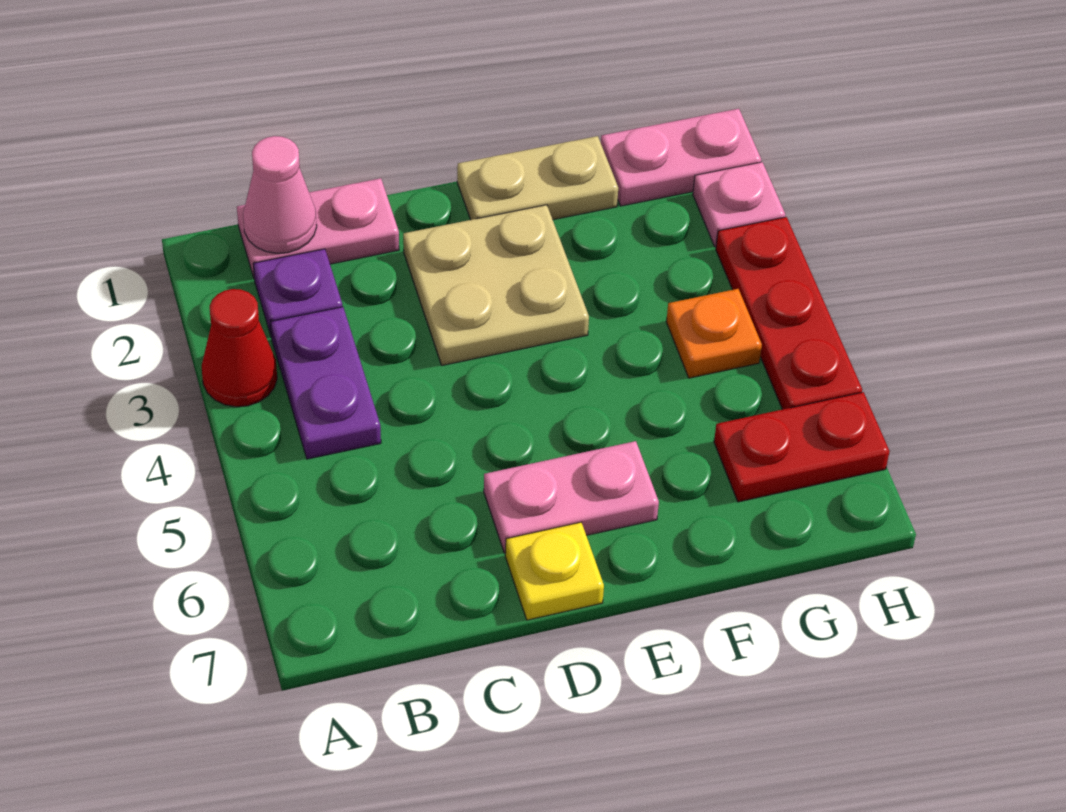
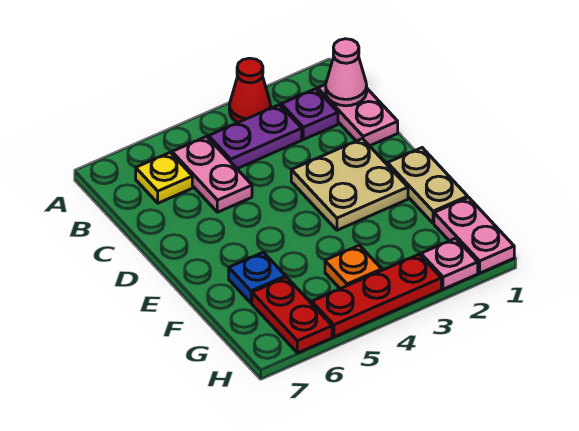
pink plate D6:E6 level 1 -> pink plate B5:C5 level 1
yellow plate D7 level 1 -> yellow plate B6 level 1
none -> blue plate F6 level 1

